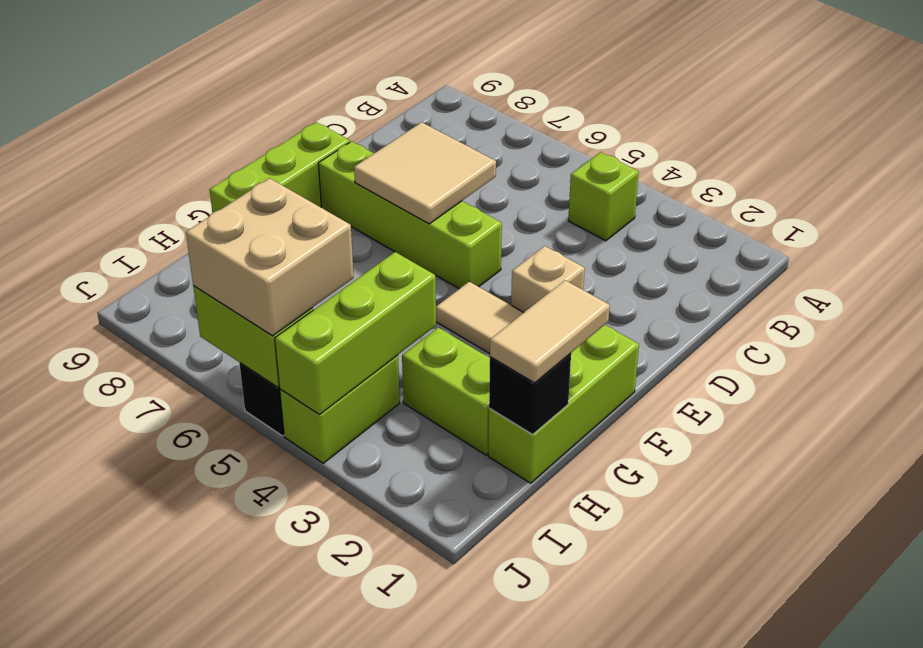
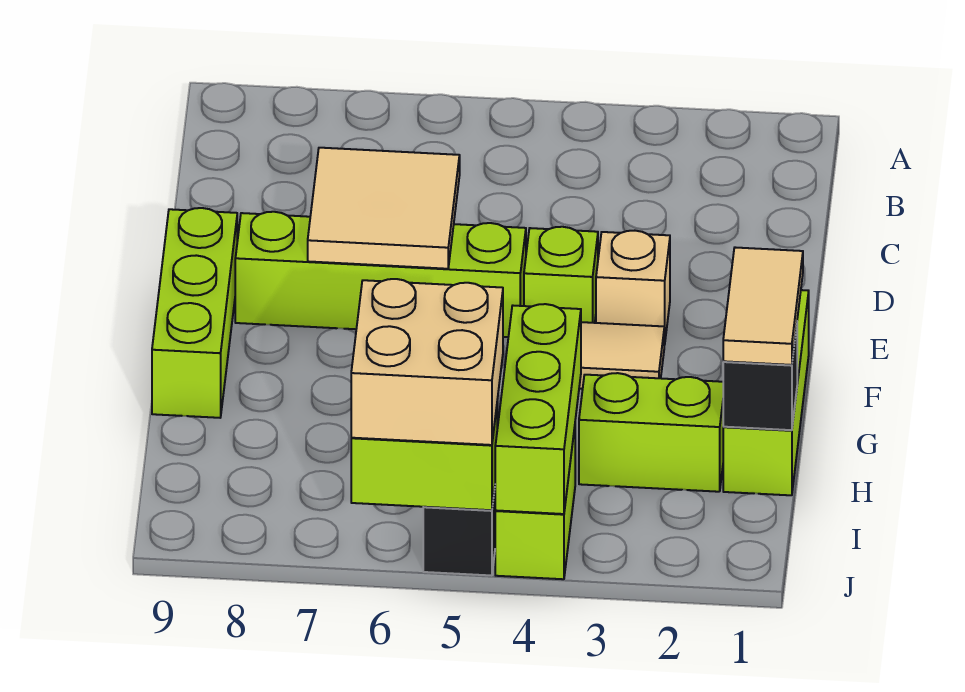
lime brick B4 level 1 -> lime brick E4 level 1

